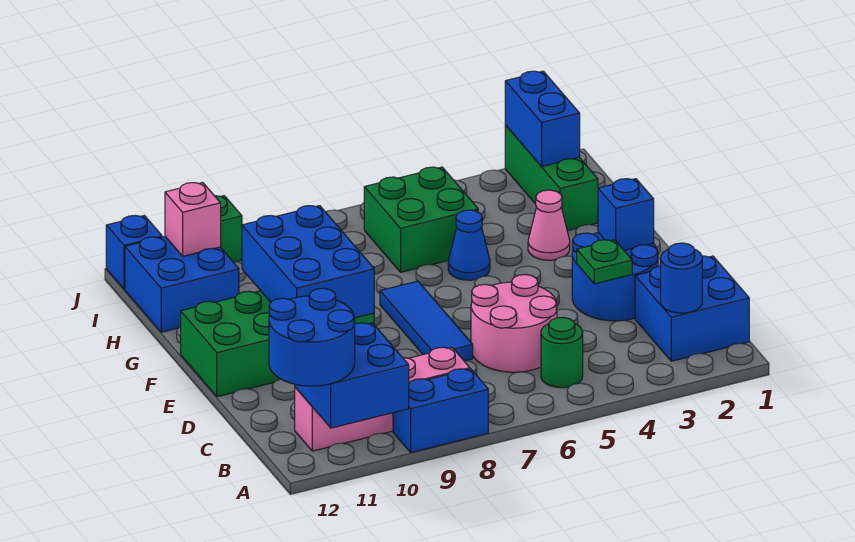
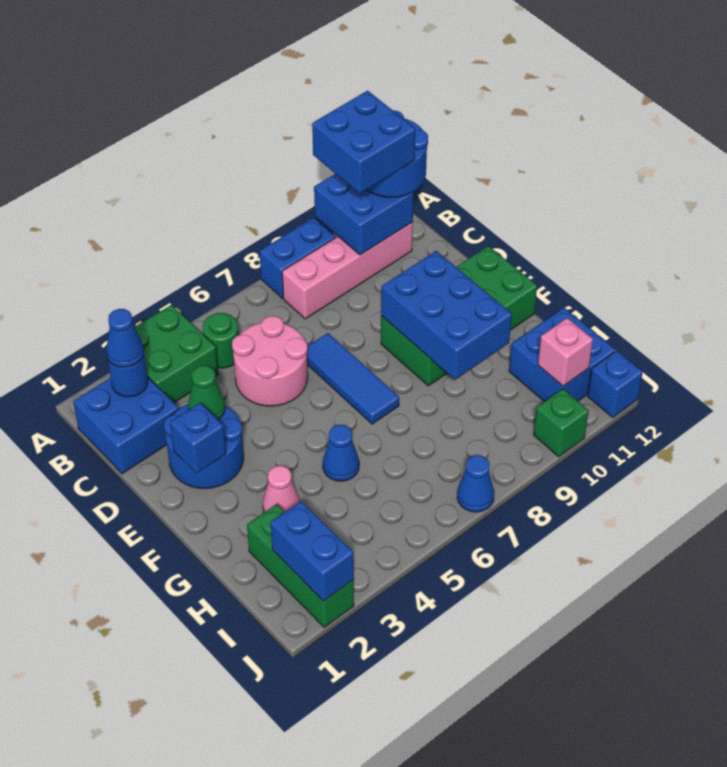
none -> blue brick A10:B11 level 4
none -> blue cone B2 level 3
green plate D3 level 2 -> green cone D3 level 2
green brick H5:I6 level 1 -> green brick A3:B4 level 1
none -> blue cone J7 level 1

